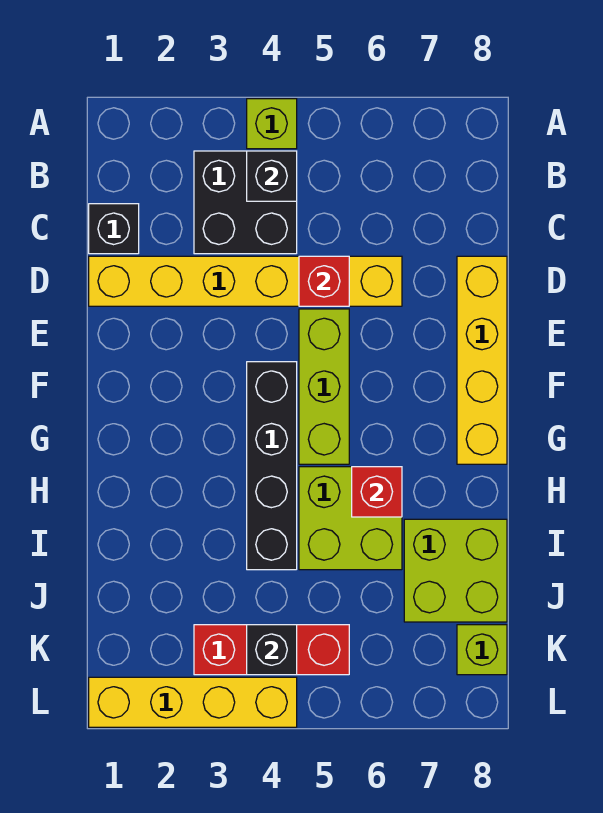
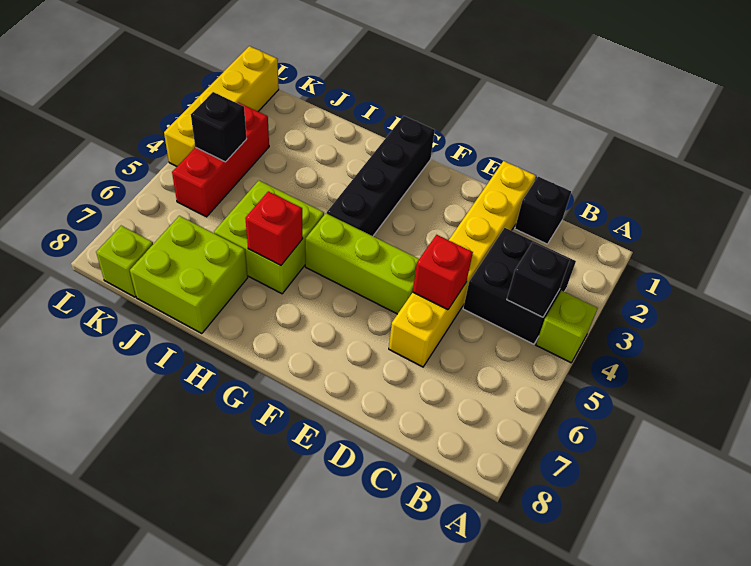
yellow brick D8:G8 level 1 -> none
black brick F4:I4 level 1 -> black brick G1:G4 level 1

